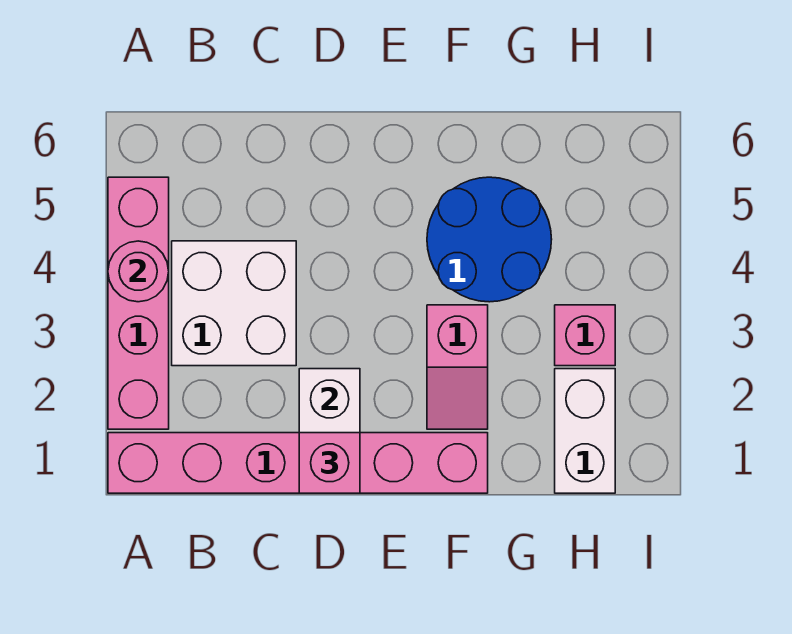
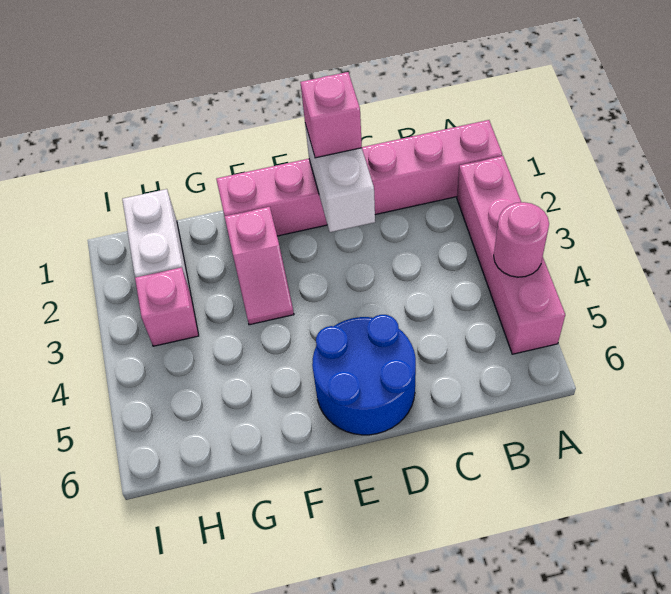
white brick B3:C4 level 1 -> none
pink slope F2:F3 level 1 top 3 -> pink slope F2:F3 level 1 top 2
blue round brick F4:G5 level 1 -> blue round brick D5:E6 level 1

